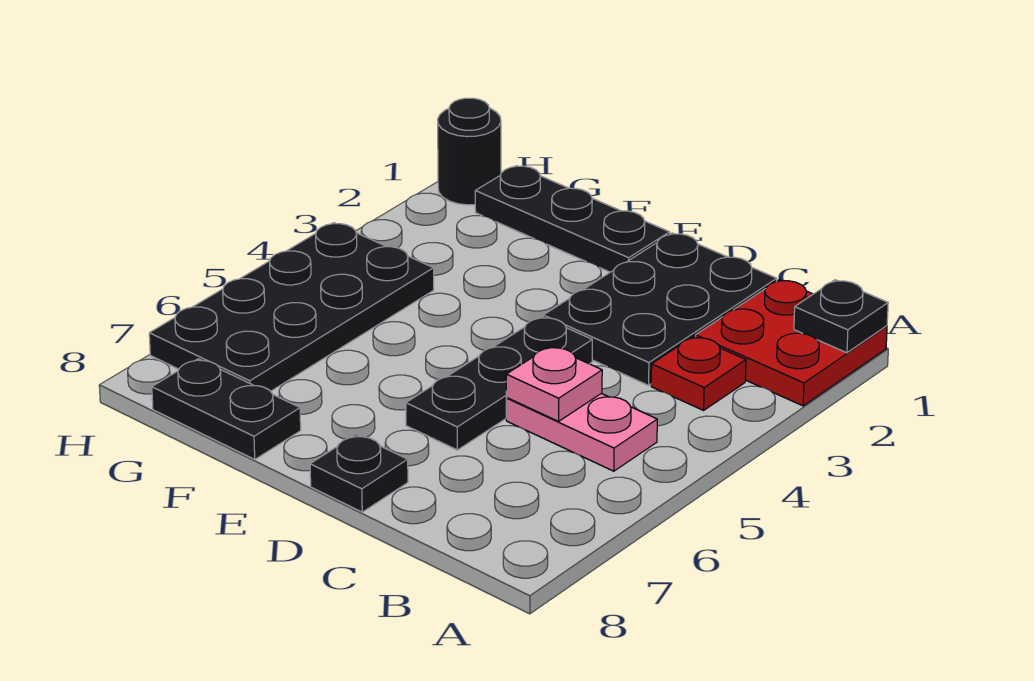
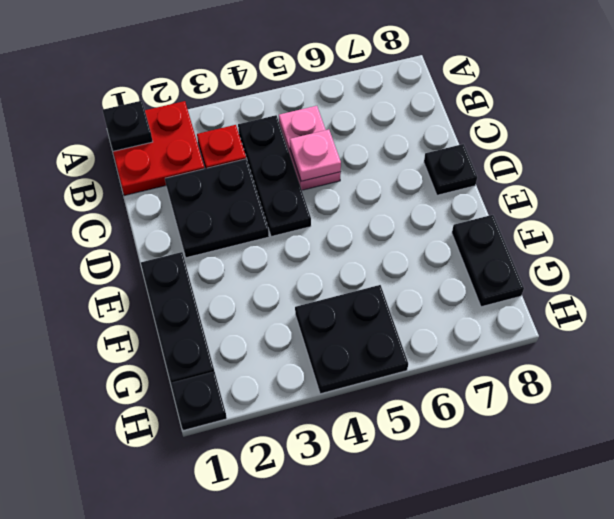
black plate C1:D3 level 1 -> black plate C2:D3 level 1
black plate D4:D6 level 1 -> black plate B4:D4 level 1
black plate G4:H7 level 1 -> black plate G4:H5 level 1
black round brick H1 level 1 -> black plate H1 level 1

